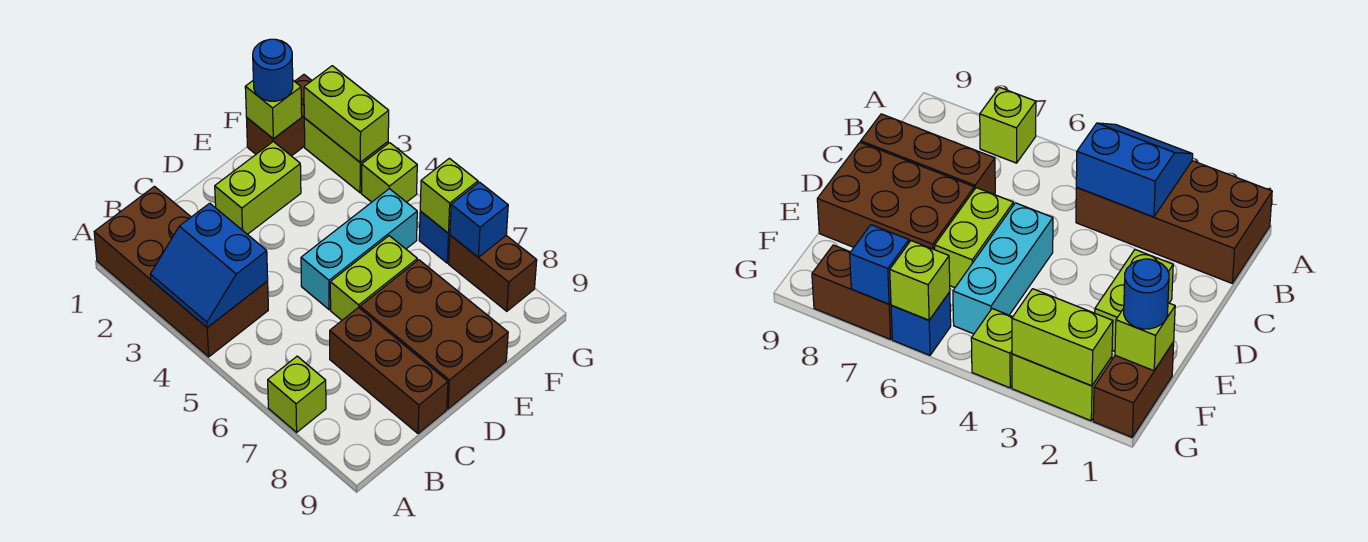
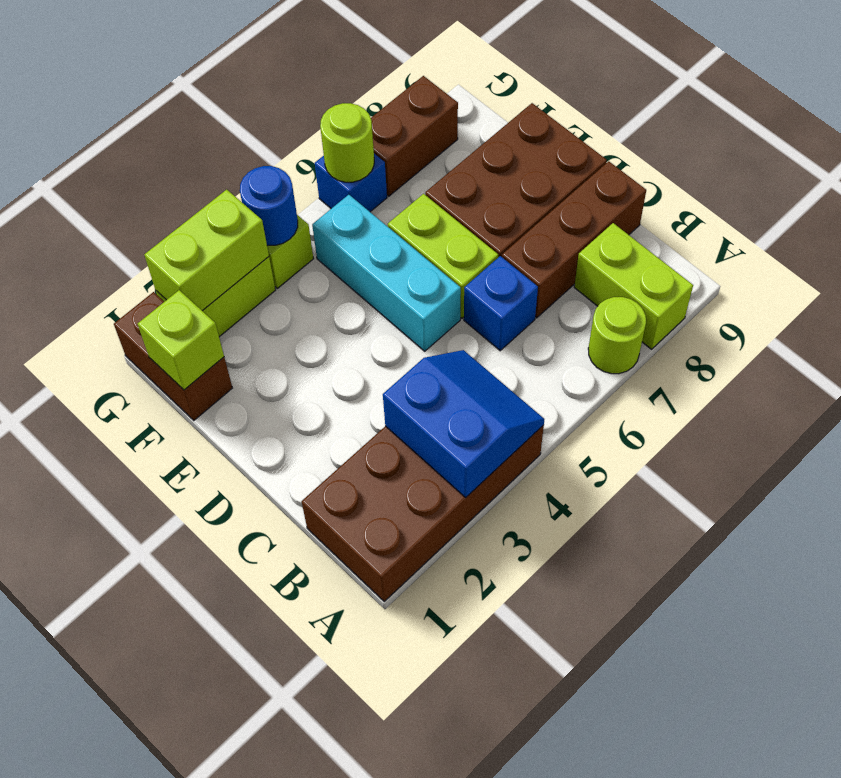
blue slope A3:B4 level 2 top B -> blue slope A3:B4 level 2 top 3
lime brick A7 level 1 -> lime round brick A7 level 1
lime brick D2:E2 level 1 -> lime brick A8:B8 level 1
blue round brick F1 level 3 -> blue round brick G4 level 2
lime brick G6 level 2 -> lime round brick G6 level 2
blue brick G7 level 2 -> blue brick C6 level 1

